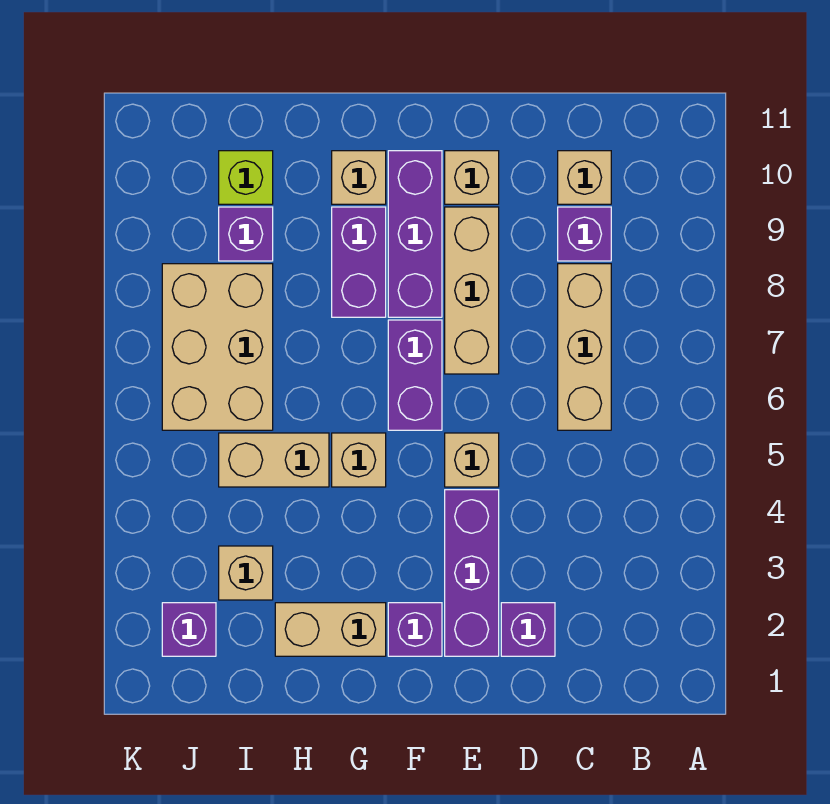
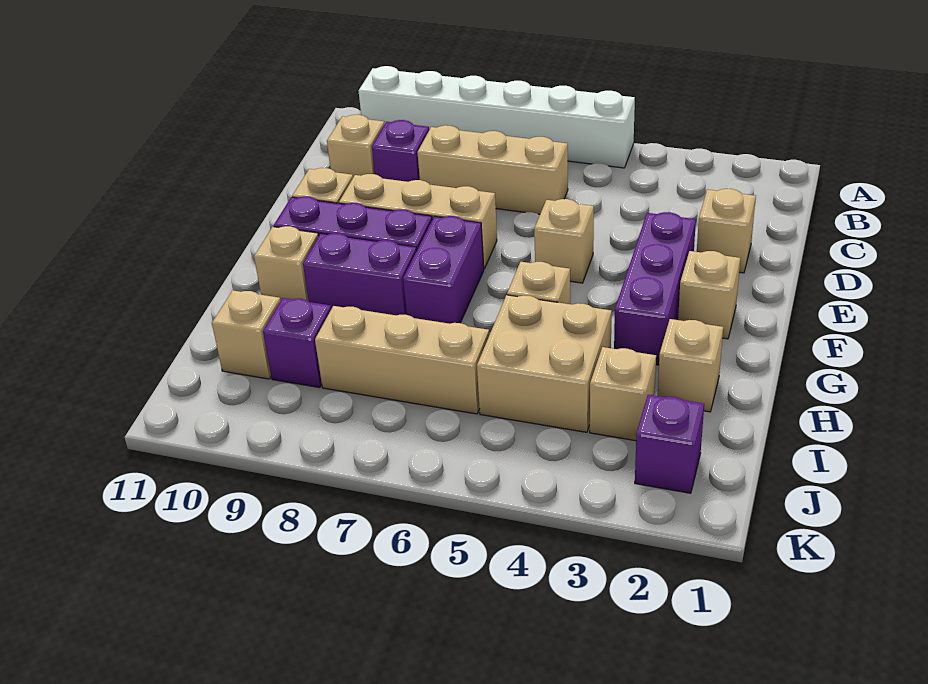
none -> white brick A5:A10 level 1
purple brick D2 level 1 -> tan brick D2 level 1
purple brick E2:E4 level 1 -> purple brick E3:G3 level 1
purple brick F2 level 1 -> tan brick F2 level 1
purple brick F6:F7 level 1 -> purple brick F7:G7 level 1
tan brick G2:H2 level 1 -> tan brick H2 level 1
tan brick H5:I5 level 1 -> tan brick H4:I5 level 1
tan brick I6:J8 level 1 -> tan brick I6:I8 level 1
lime brick I10 level 1 -> tan brick I10 level 1

